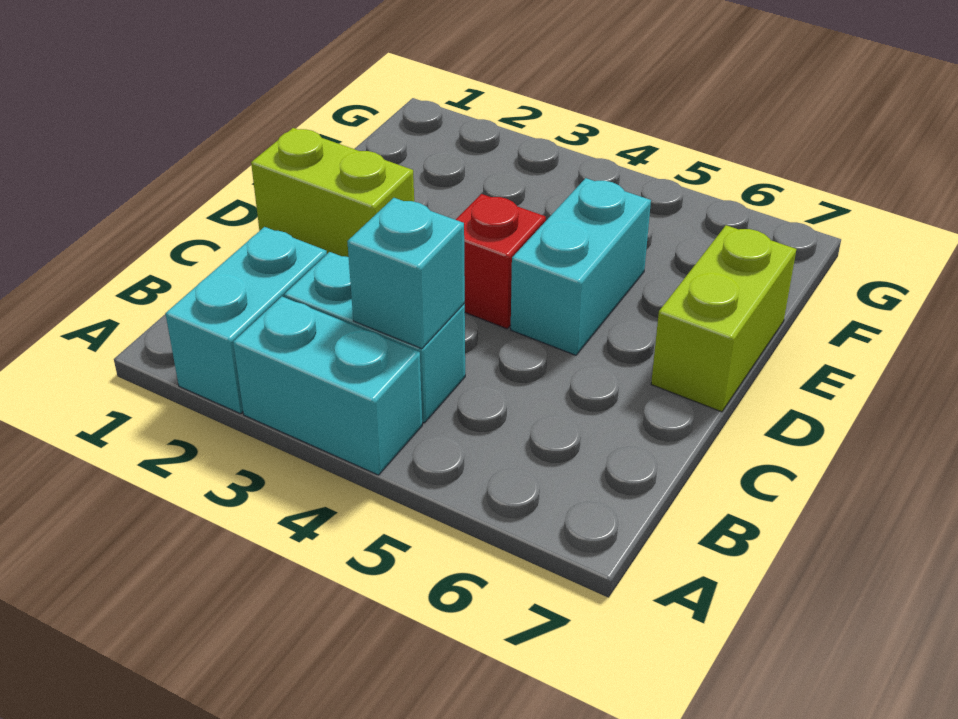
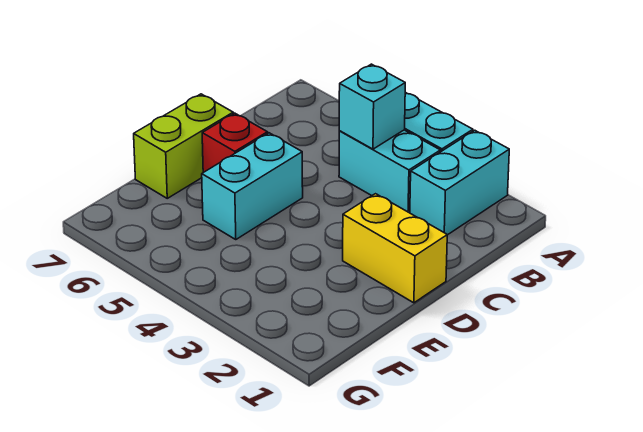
lime brick D1:D2 level 1 -> yellow brick D1:D2 level 1
red brick D4 level 1 -> red brick D6 level 1

